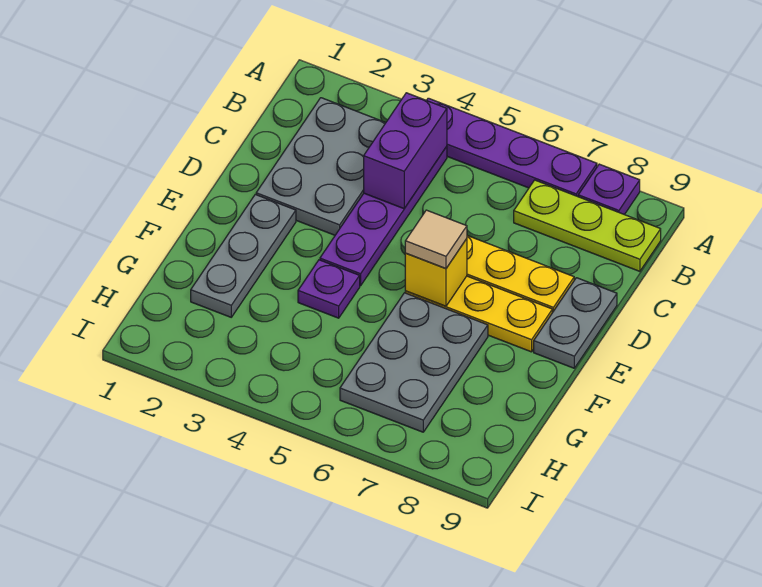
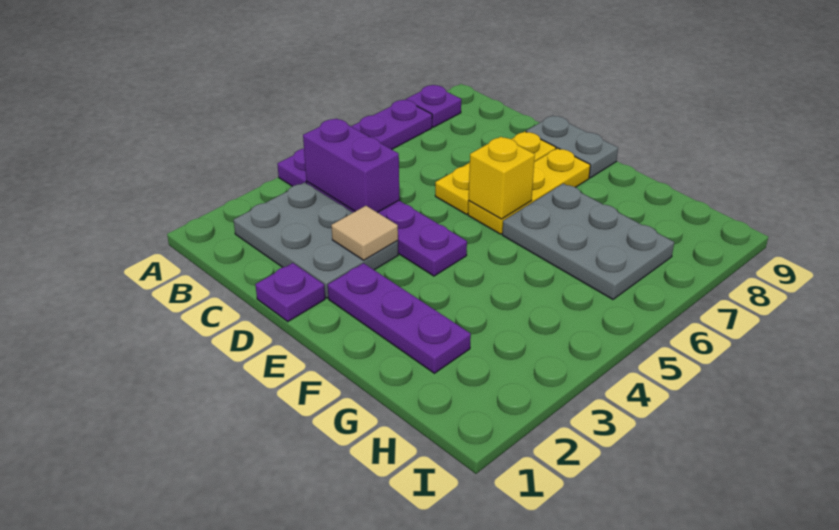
lime plate B7:B9 level 1 -> none
grey plate E2:G2 level 1 -> purple plate E2:G2 level 1
tan tile E6 level 3 -> tan tile D3 level 2
purple plate F4 level 1 -> purple plate D1 level 1

